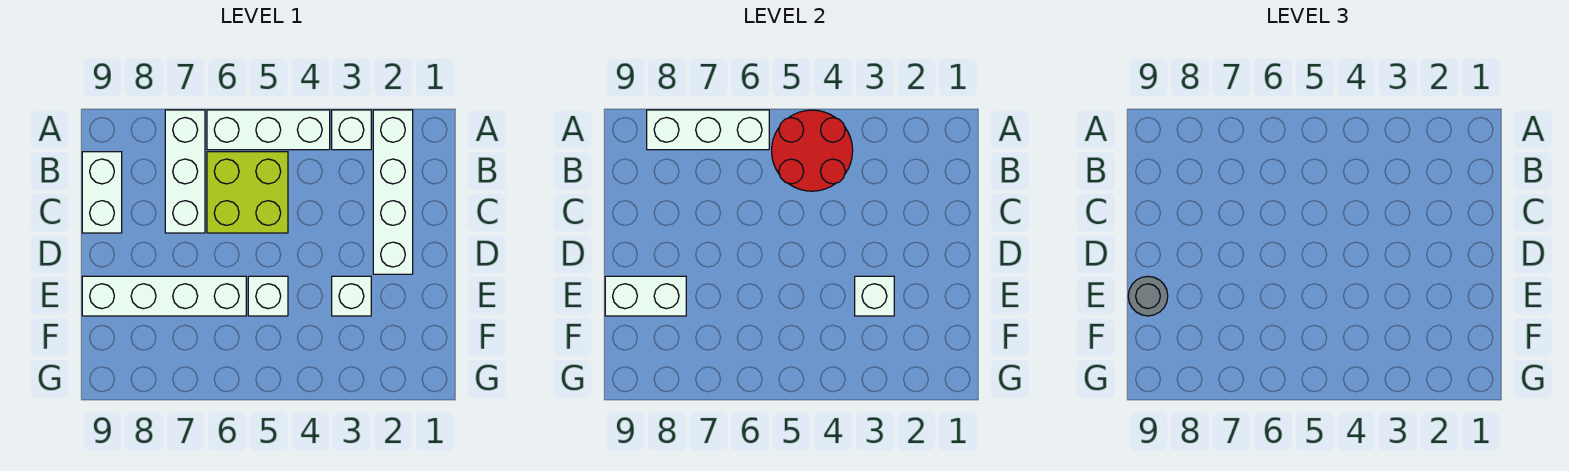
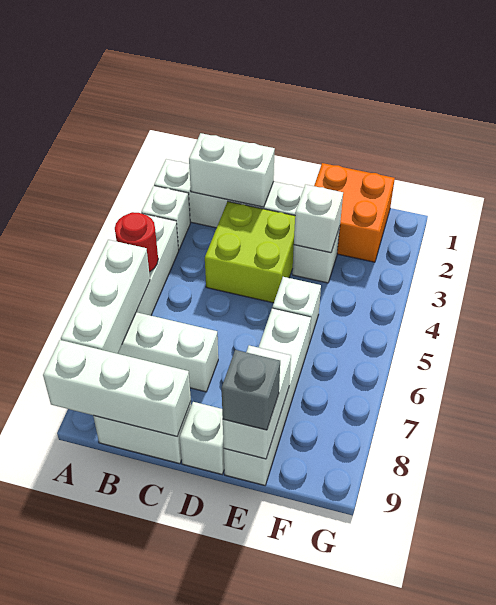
red round brick A4:B5 level 2 -> red round brick A5 level 2
none -> white brick A9:C9 level 2
none -> white brick B2:C2 level 2
lime brick B5:C6 level 1 -> lime brick C3:D4 level 1
none -> white brick D9 level 1
none -> orange brick E1:F2 level 1
grey round brick E9 level 3 -> grey brick E9 level 3

